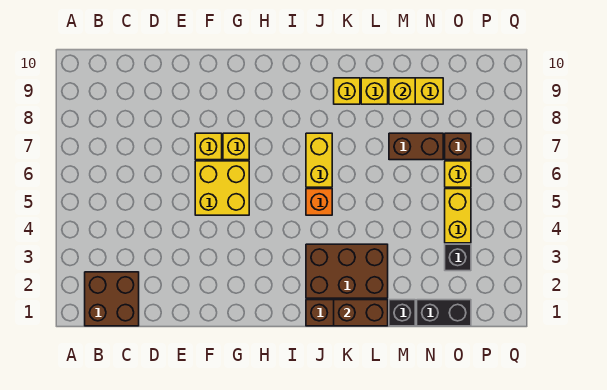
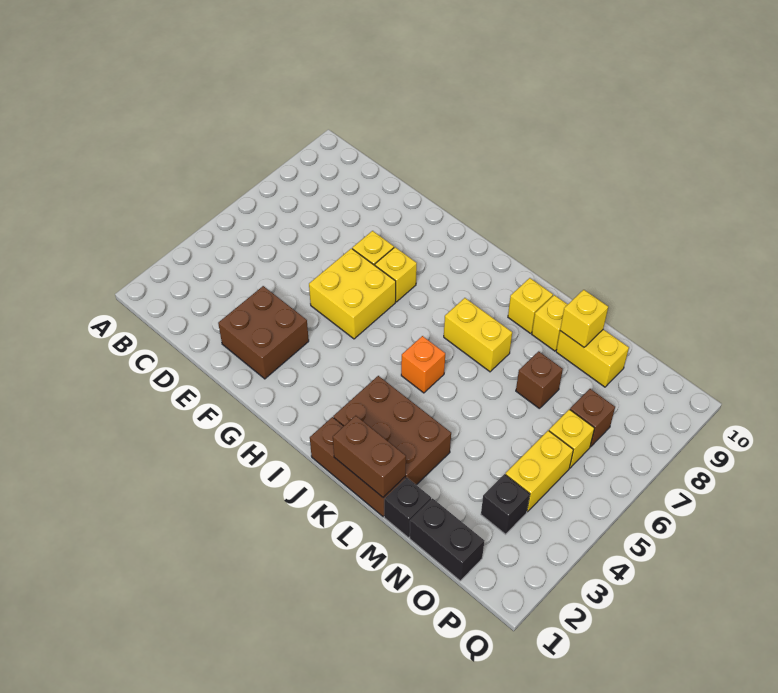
brown brick B1:C2 level 1 -> brown brick E2:F3 level 1
yellow brick J6:J7 level 1 -> yellow brick J7:K7 level 1
brown brick M7:N7 level 1 -> brown brick M7 level 1

